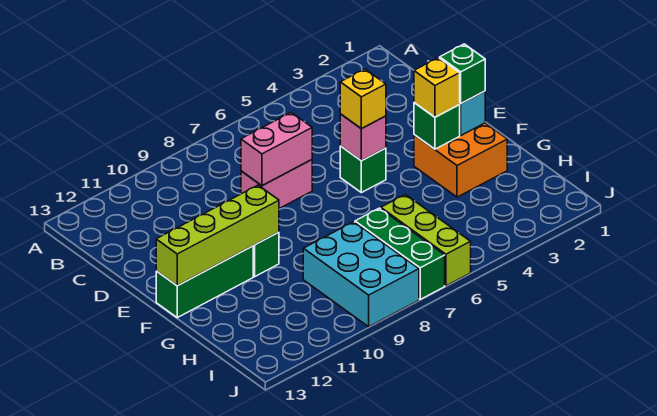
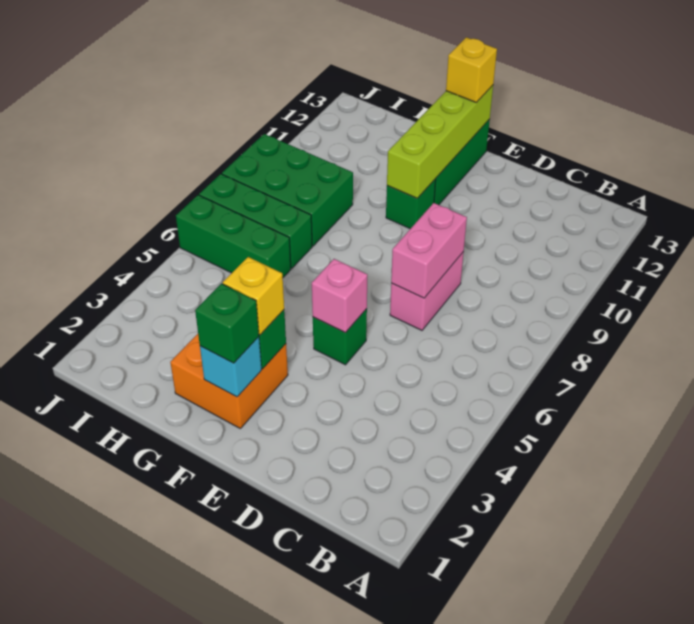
yellow brick E5 level 3 -> yellow brick F13 level 3
lime brick H6:J6 level 1 -> green brick H6:J6 level 1
cyan brick H8:J9 level 1 -> green brick H8:J9 level 1

